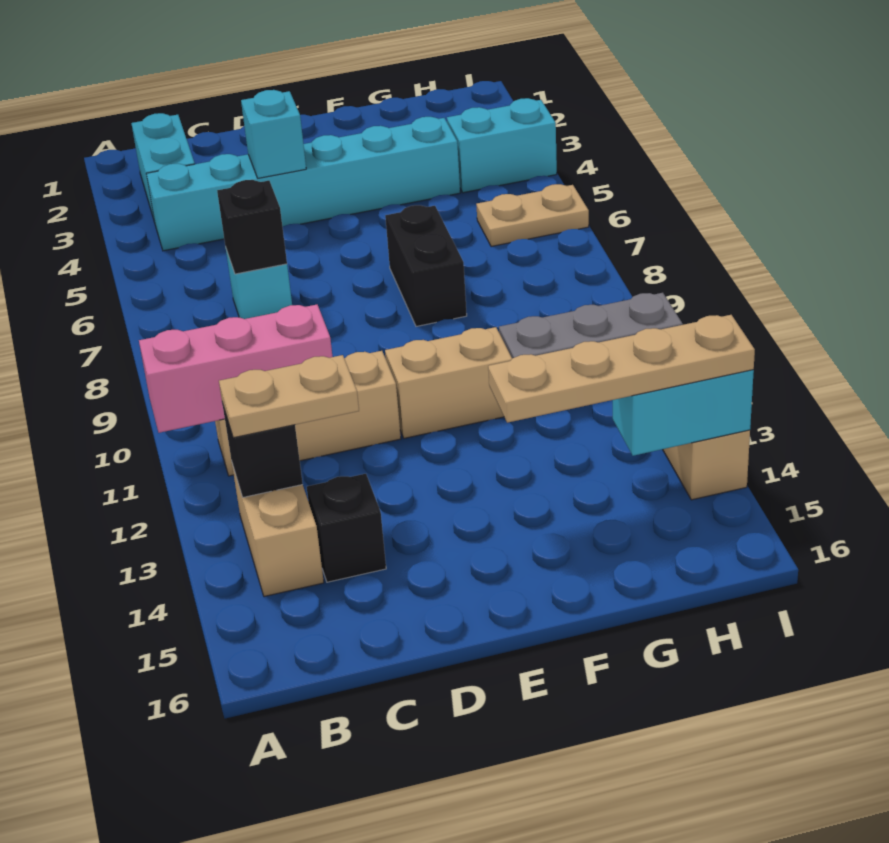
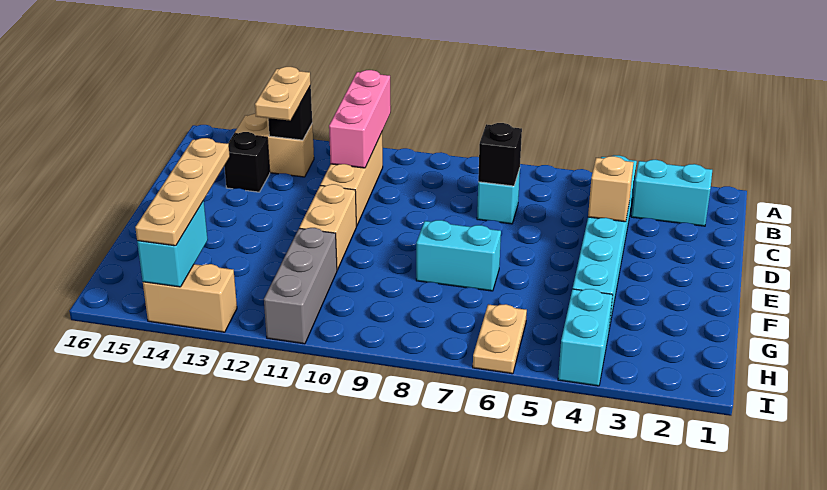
cyan brick D4 level 2 -> tan brick D4 level 2
black brick F7:F8 level 1 -> cyan brick F7:F8 level 1

